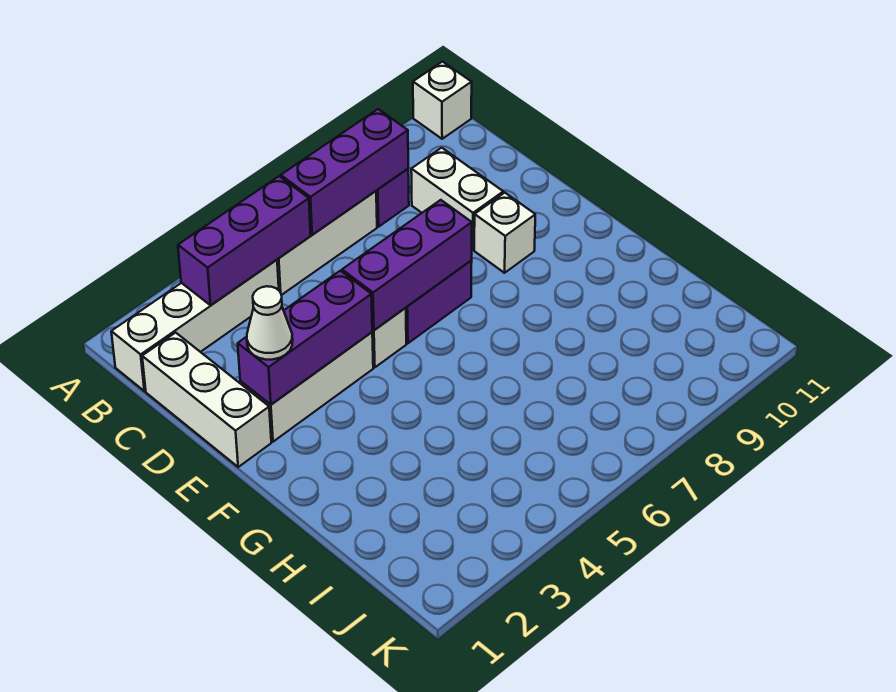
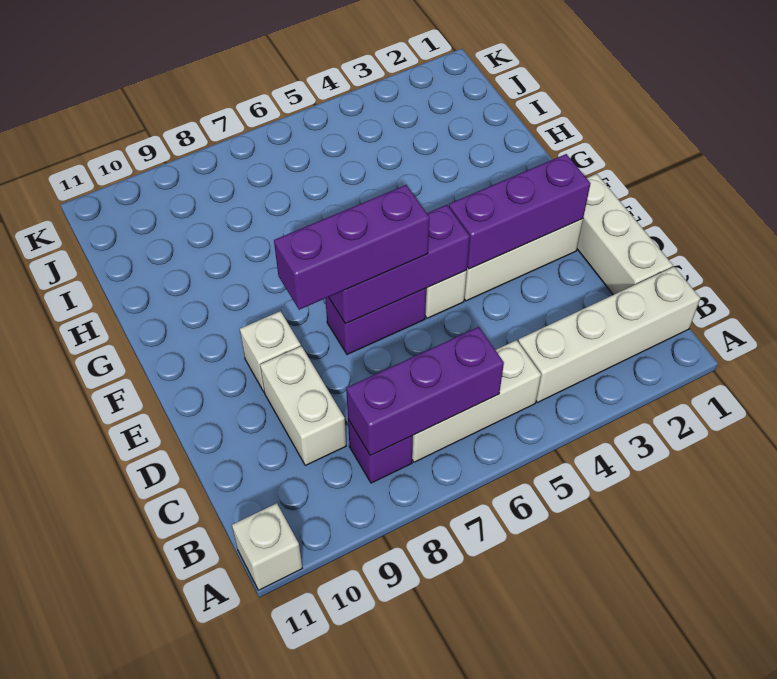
purple brick B3:B5 level 2 -> purple brick E6:E8 level 3
white cone E2 level 3 -> none

